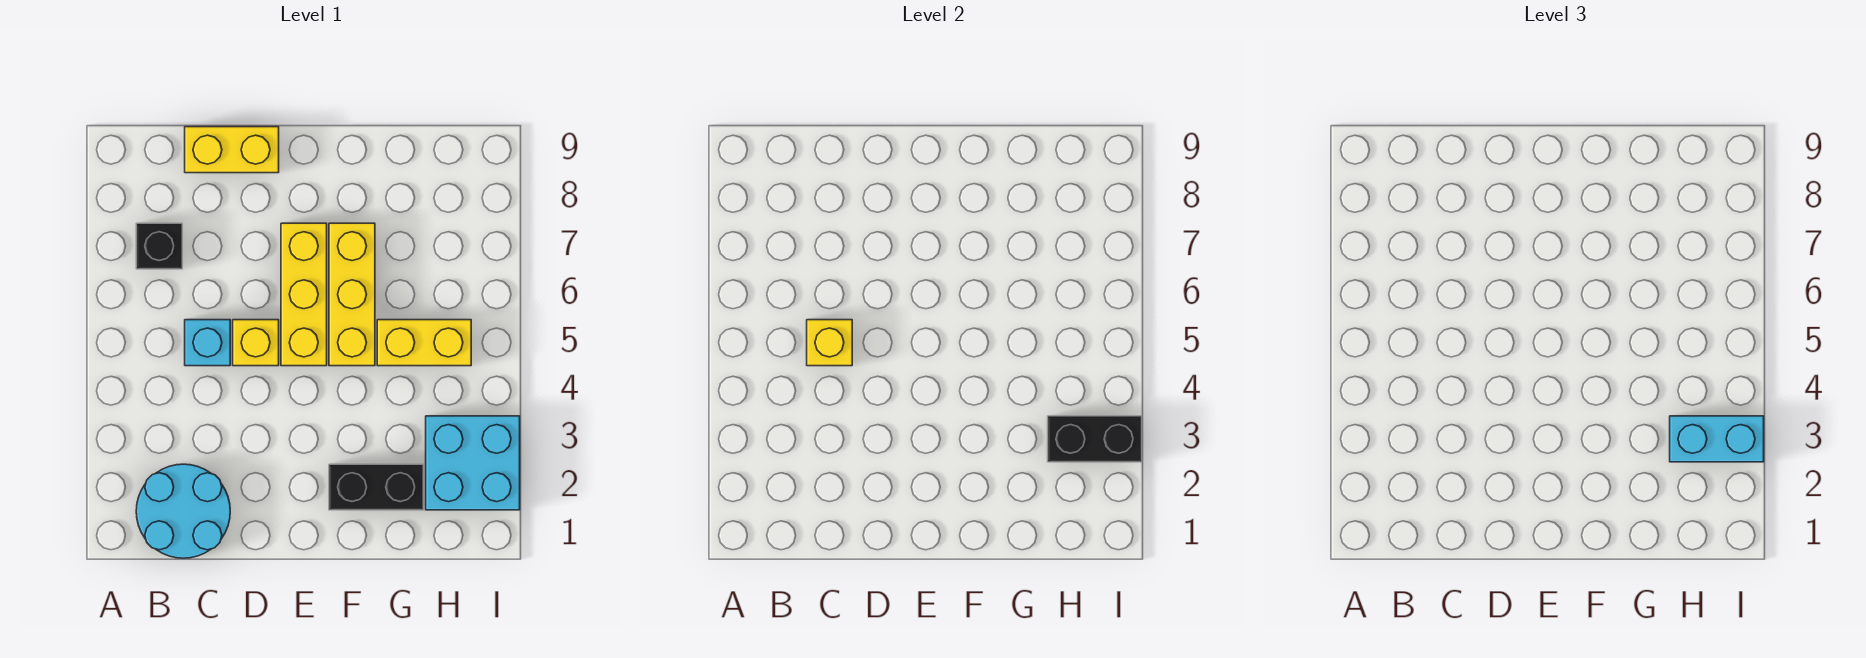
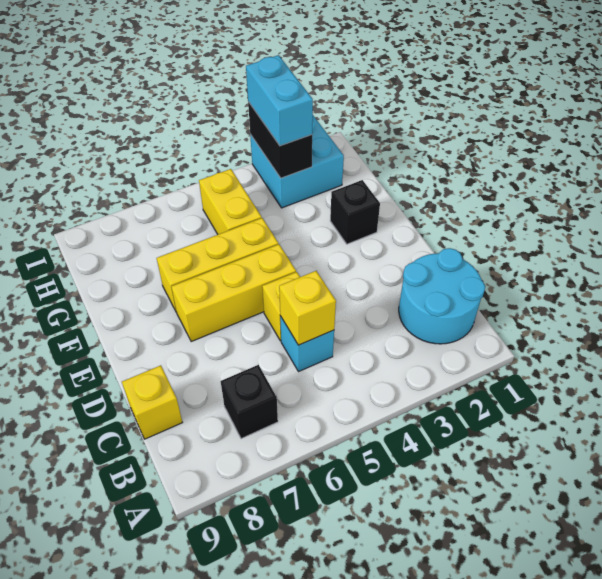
yellow brick C9:D9 level 1 -> yellow brick C9 level 1
black brick F2:G2 level 1 -> black brick F2 level 1

